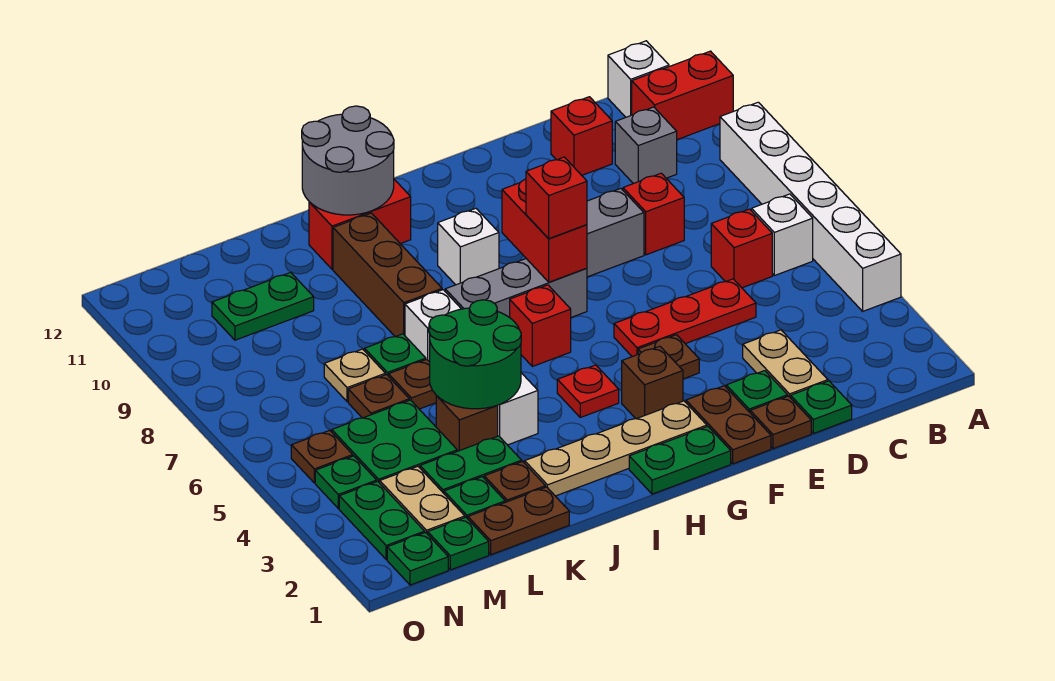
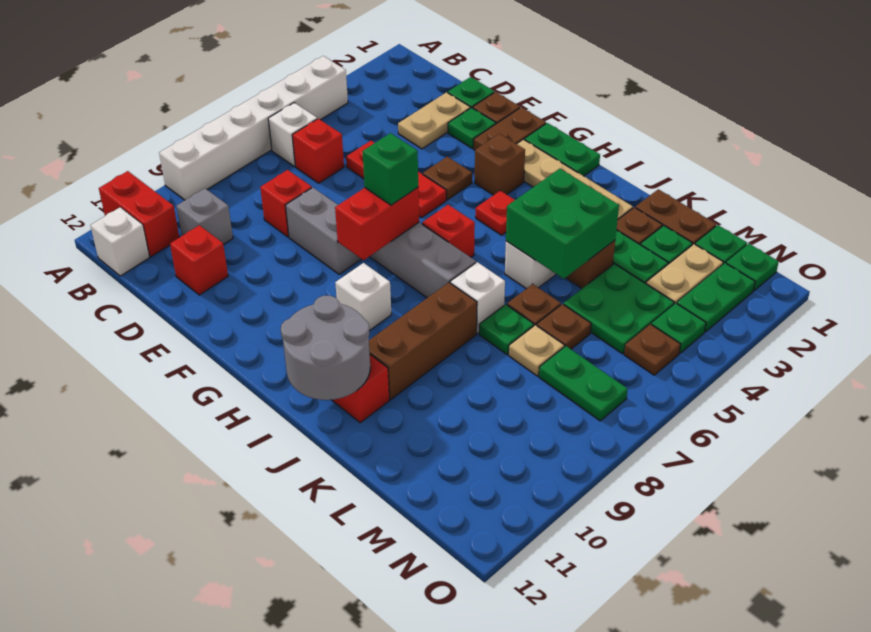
red brick G7 level 3 -> green brick G7 level 3
green round brick J4:K5 level 2 -> green brick J4:K5 level 2
green plate L10:M10 level 1 -> green plate M7:N7 level 1

